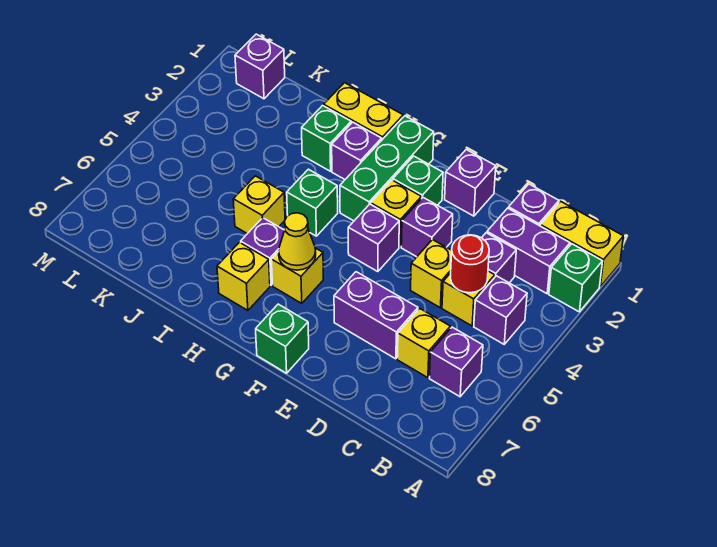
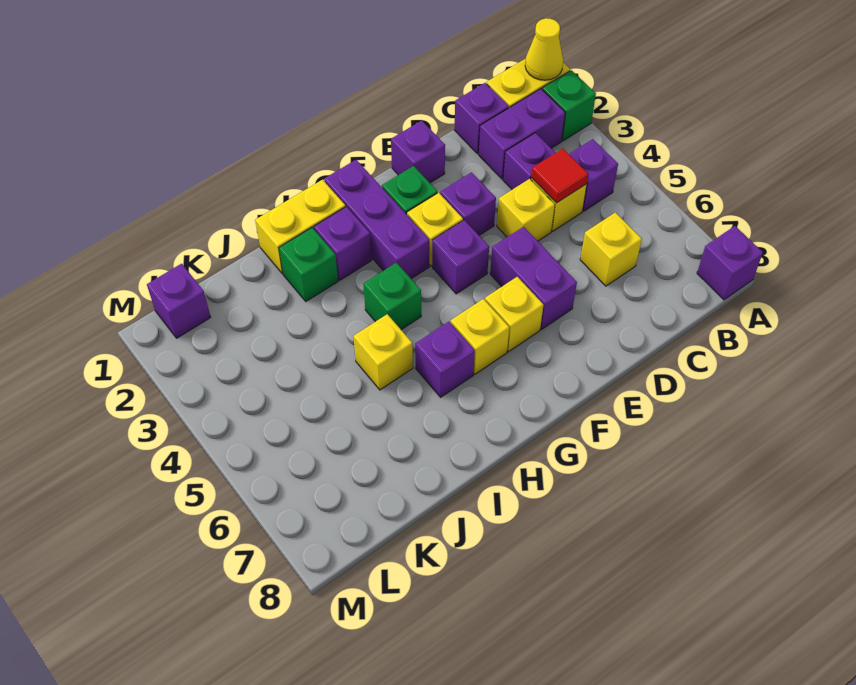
purple brick B6 level 1 -> purple brick A8 level 1
red round brick C4 level 2 -> red tile C4 level 2
purple brick D6:E6 level 1 -> purple brick E5:E6 level 1
green brick F8 level 1 -> none
green brick G1:G3 level 1 -> purple brick G1:G3 level 1
yellow cone G6 level 2 -> yellow cone A1 level 2
yellow brick H7 level 1 -> yellow brick F6 level 1

